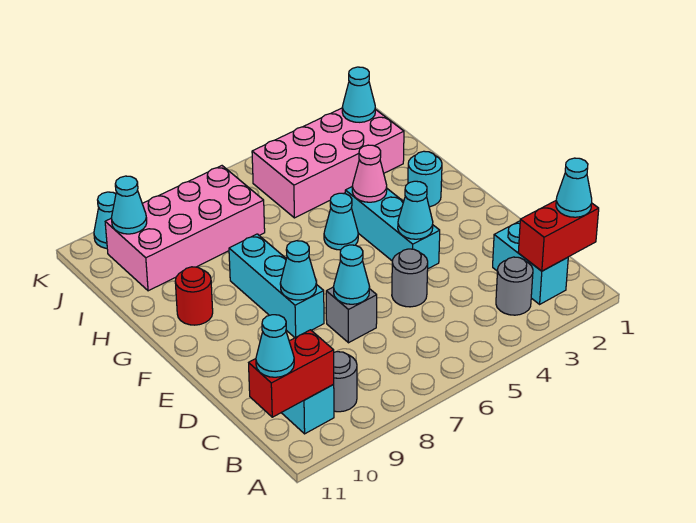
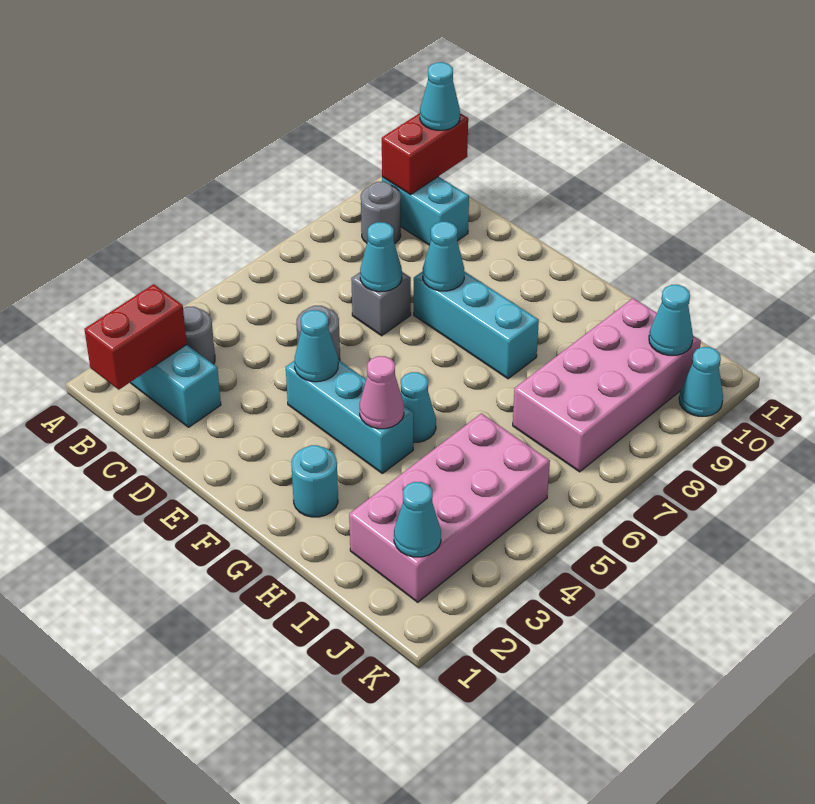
cyan cone B1 level 3 -> none
red round brick G10 level 1 -> none

